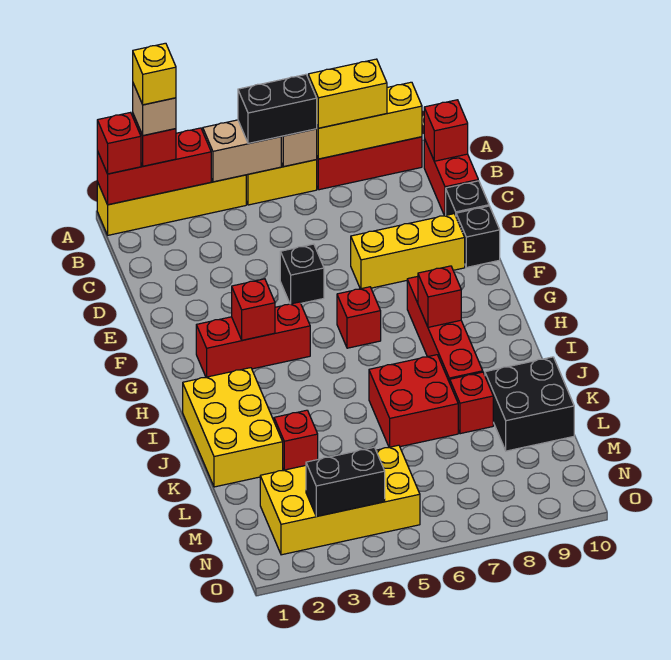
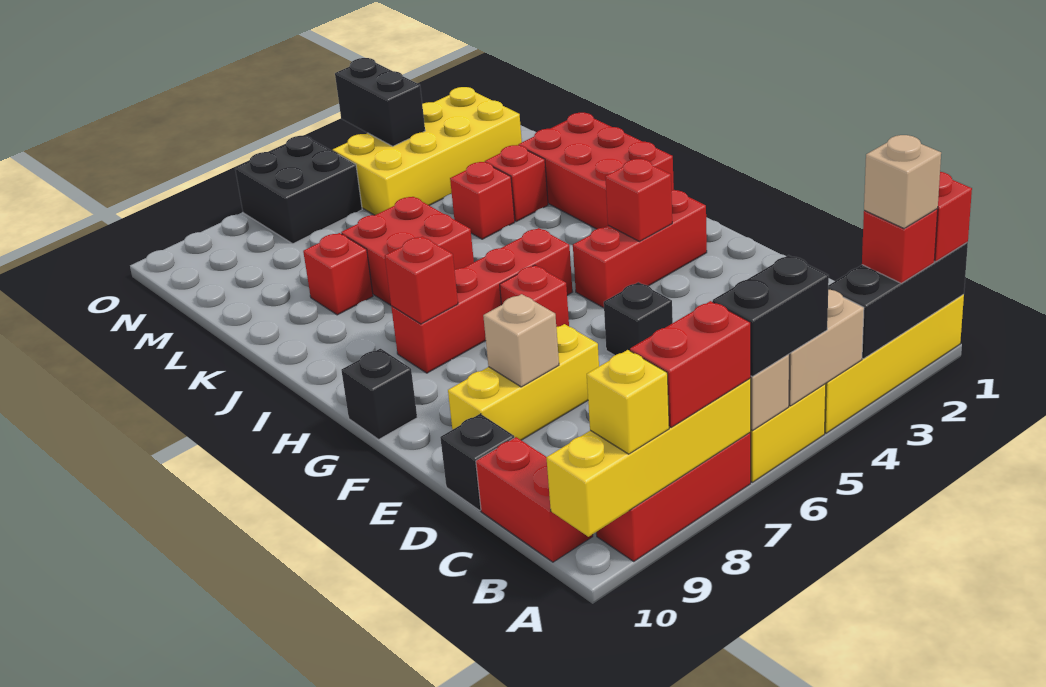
red brick A1:A3 level 2 -> black brick A1:A3 level 2
yellow brick A2 level 5 -> yellow brick A9 level 3
yellow brick A7:A9 level 2 -> yellow brick A7:A10 level 2
yellow brick A7:A8 level 3 -> red brick A7:A8 level 3
red brick B10 level 2 -> red brick K4 level 1
none -> tan brick E8 level 2
black brick E10 level 1 -> black brick G10 level 1
red brick G8:J8 level 1 -> red brick H5:H8 level 1
yellow brick I1:K2 level 1 -> red brick I1:K2 level 1
black brick K9:L10 level 1 -> black brick N6:O7 level 1
black brick N3:N4 level 2 -> black brick N4:O4 level 2

